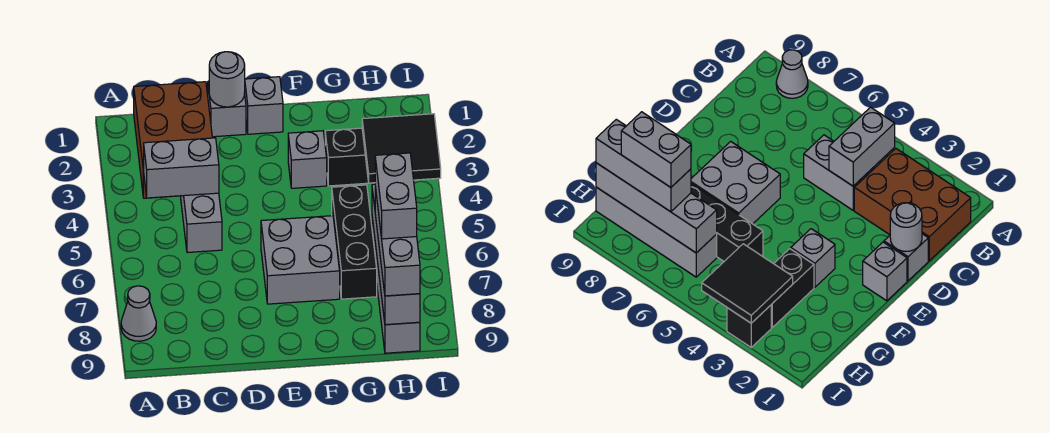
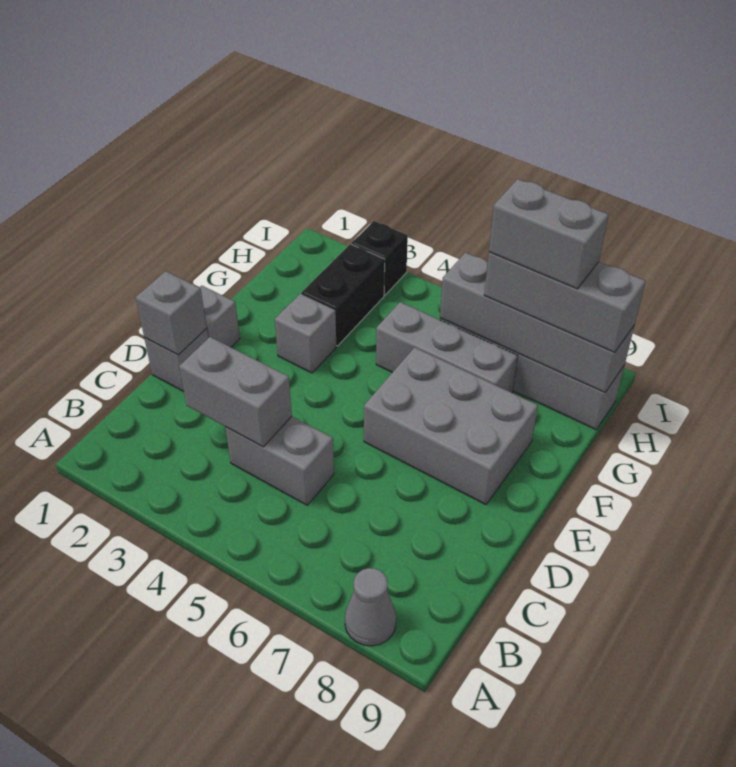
brown brick B1:C3 level 1 -> none
grey brick B4:C4 level 2 -> grey brick C3:C4 level 2
grey round brick D1 level 2 -> grey brick D1 level 2
grey brick E6:F7 level 1 -> grey brick E6:F8 level 1
black brick G5:G7 level 1 -> grey brick G5:G7 level 1
black tile H3:I4 level 2 -> none

